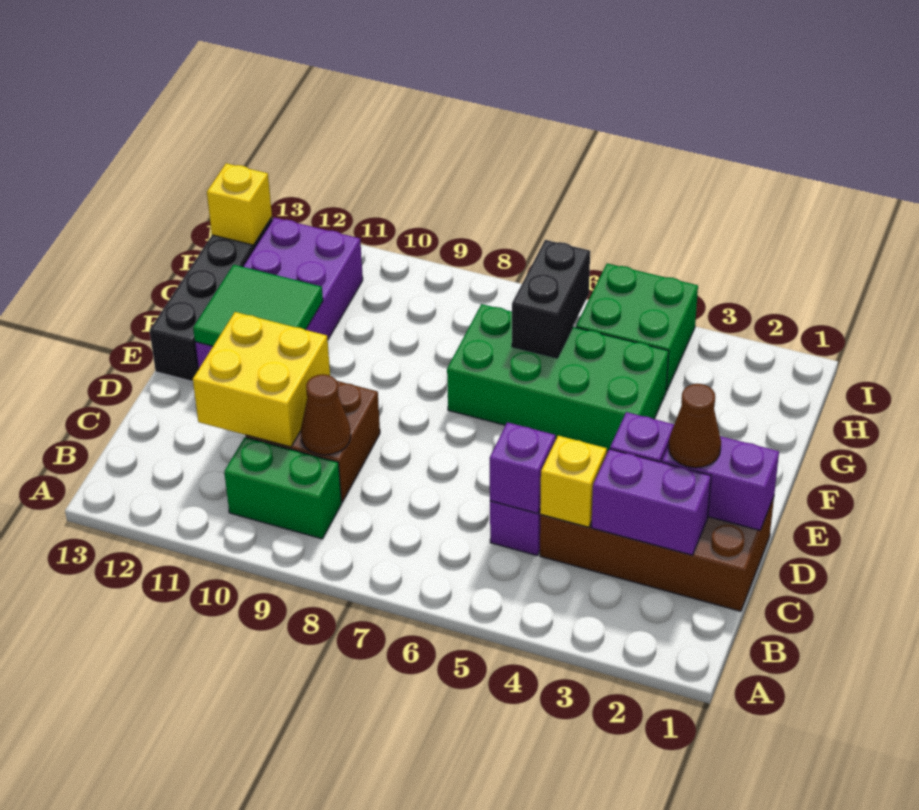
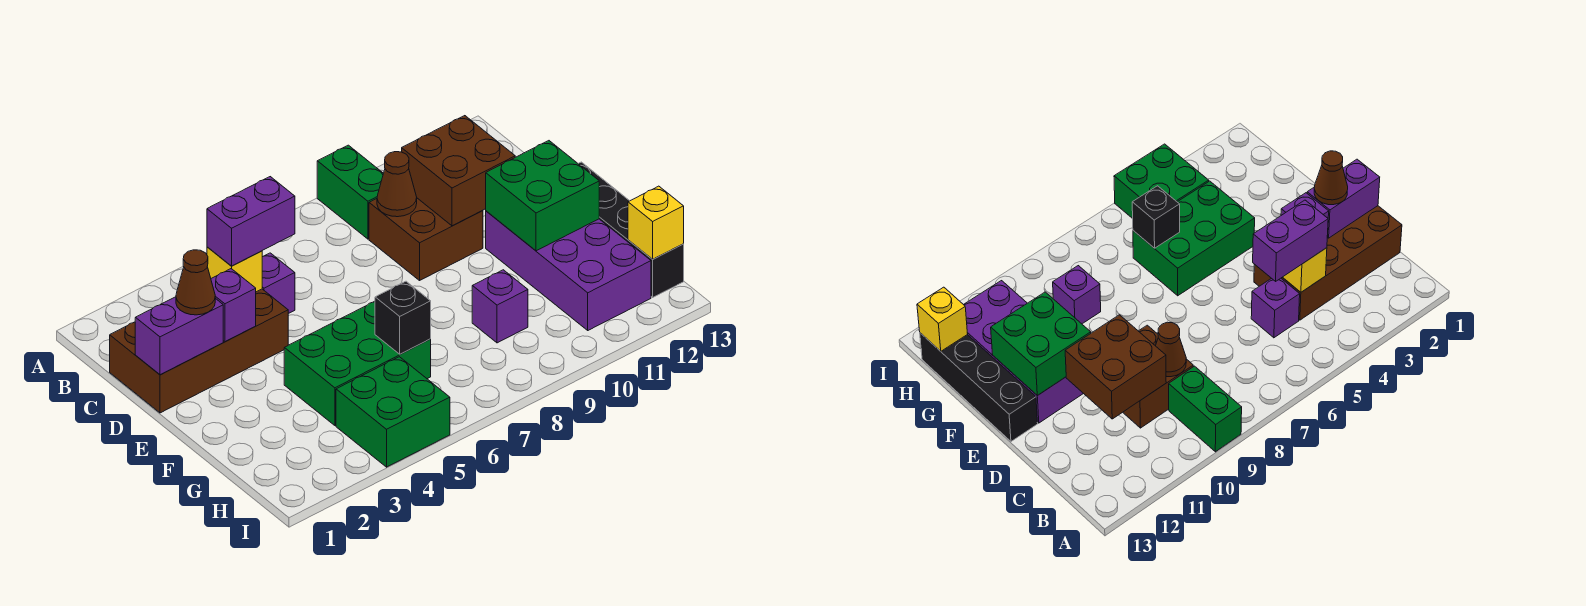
green brick B9:B10 level 1 -> green brick A9:B9 level 1
purple brick C2:C3 level 2 -> purple brick C4:C5 level 3
purple brick C5 level 2 -> purple brick G9 level 1
yellow brick C10:D11 level 2 -> brown brick C10:D11 level 2
green tile E11:F12 level 2 -> green brick E11:F12 level 2
green brick F4:G7 level 1 -> green brick F4:G6 level 1
black brick G6:H6 level 2 -> black brick G6 level 2

